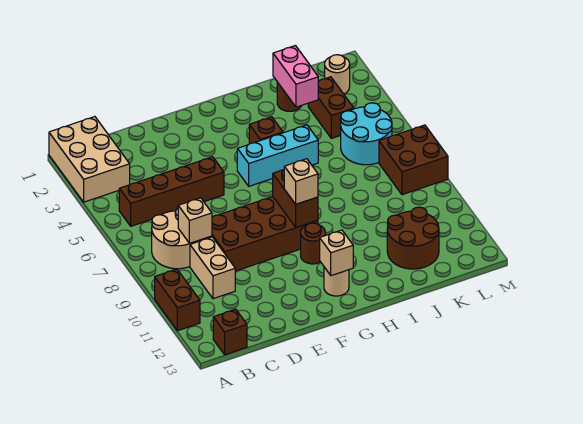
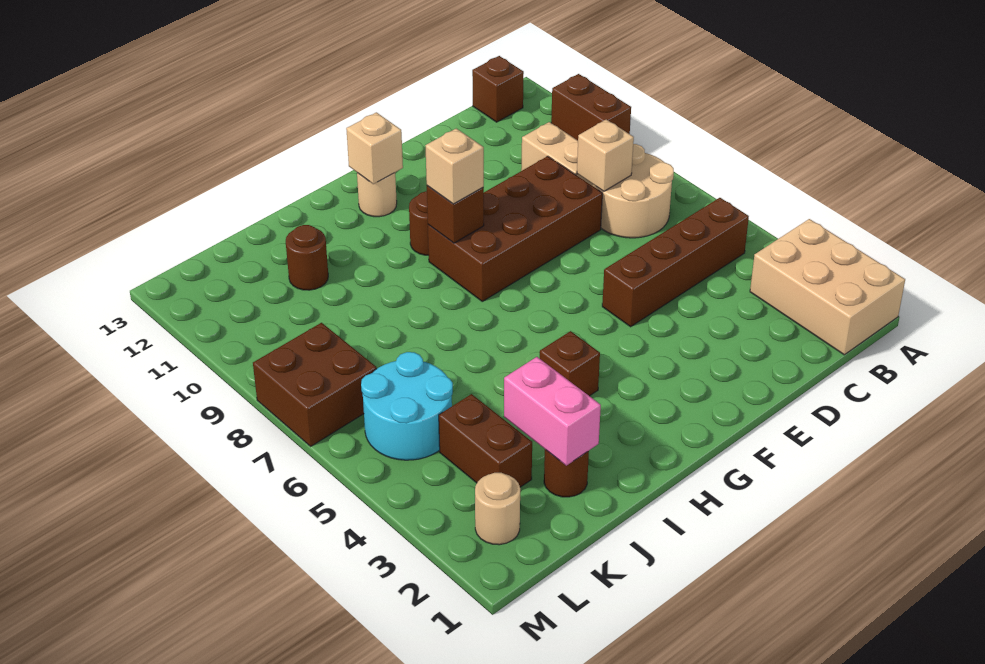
cyan brick G5:I5 level 1 -> none
brown brick G8:G9 level 2 -> brown brick G9 level 2
brown round brick J11:K12 level 1 -> brown round brick J11 level 1

